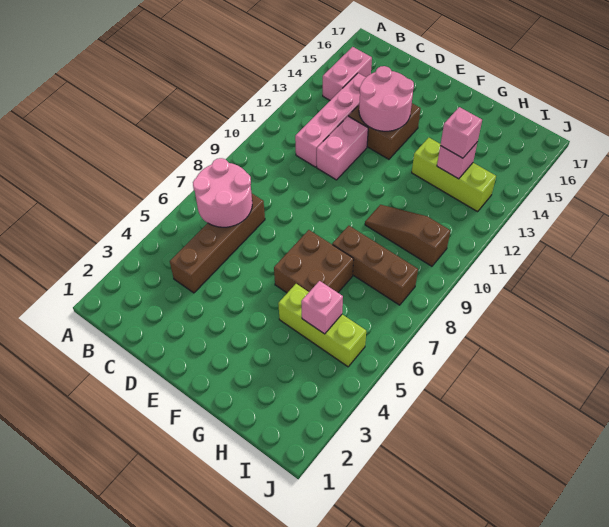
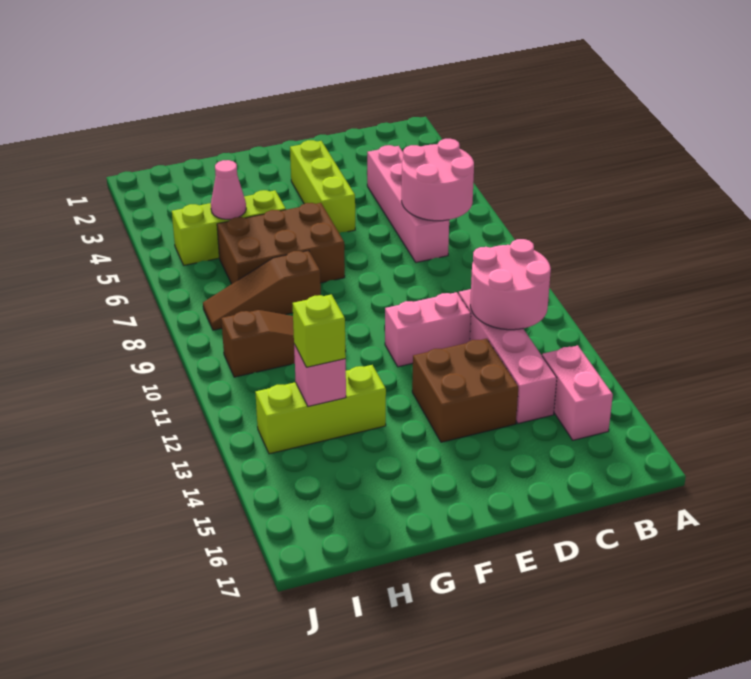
brown brick C4:C7 level 1 -> pink brick C4:C7 level 1
pink brick D11:D12 level 1 -> pink brick D11:E11 level 1
pink round brick D13:E14 level 2 -> pink round brick B11:C12 level 2
none -> lime brick E3:E5 level 1
brown brick F6:G7 level 1 -> brown brick F6:H7 level 1
brown brick G8:I8 level 1 -> brown slope G8:I8 level 1 top G
pink brick H5 level 2 -> pink cone H5 level 2
pink brick H13 level 3 -> lime brick H13 level 3

